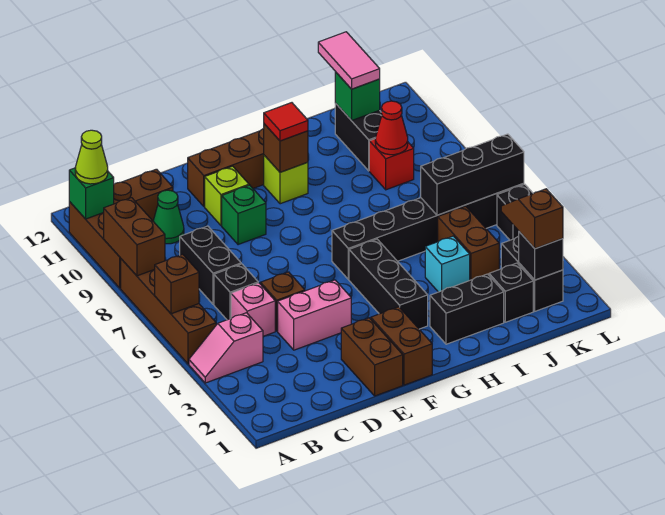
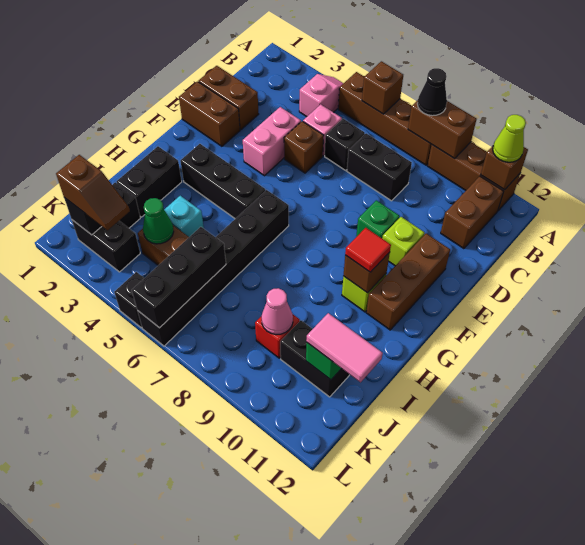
none -> black cone A8 level 3
green brick A11 level 2 -> brown brick A11 level 2
green cone C10 level 1 -> green cone J4 level 2
brown brick F1:F2 level 1 -> brown brick D1:D2 level 1
red cone J9 level 2 -> pink cone J9 level 2

